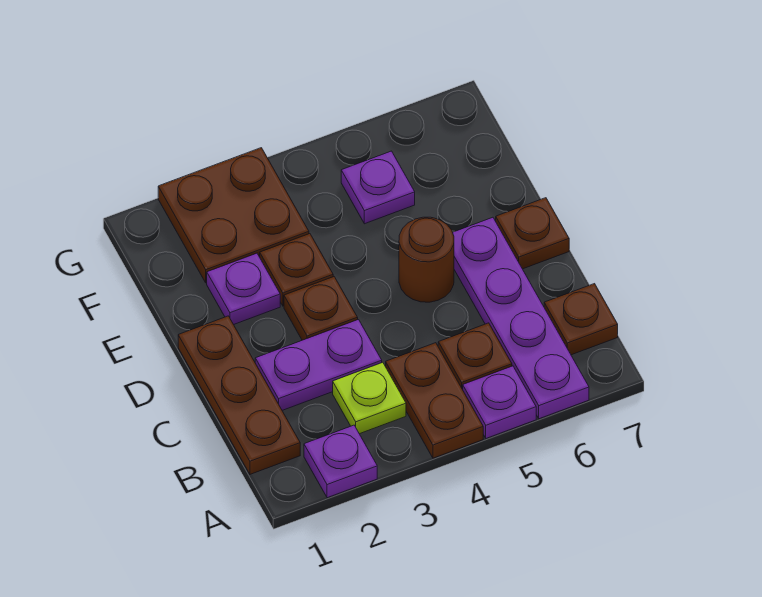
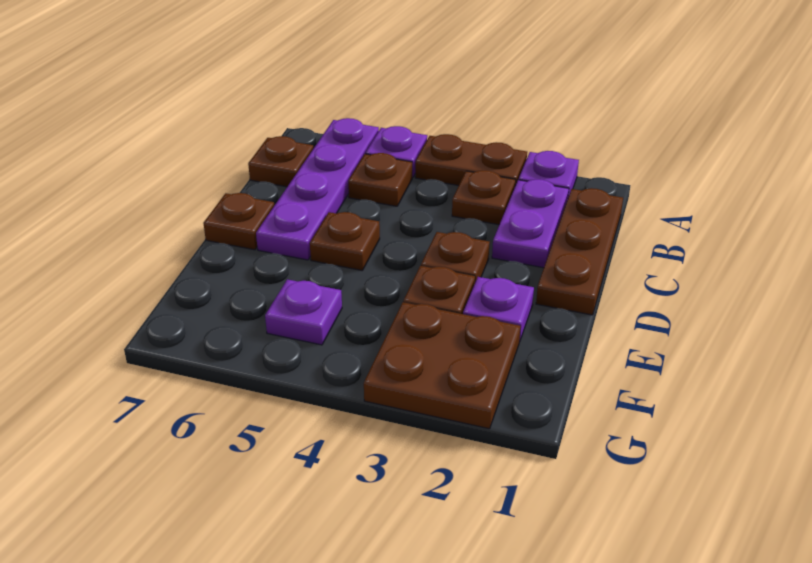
brown plate A4:B4 level 1 -> brown plate A3:A4 level 1
lime plate B3 level 1 -> brown plate B3 level 1
purple plate C2:C3 level 1 -> purple plate B2:C2 level 1
brown round brick D5 level 1 -> brown plate D5 level 1

